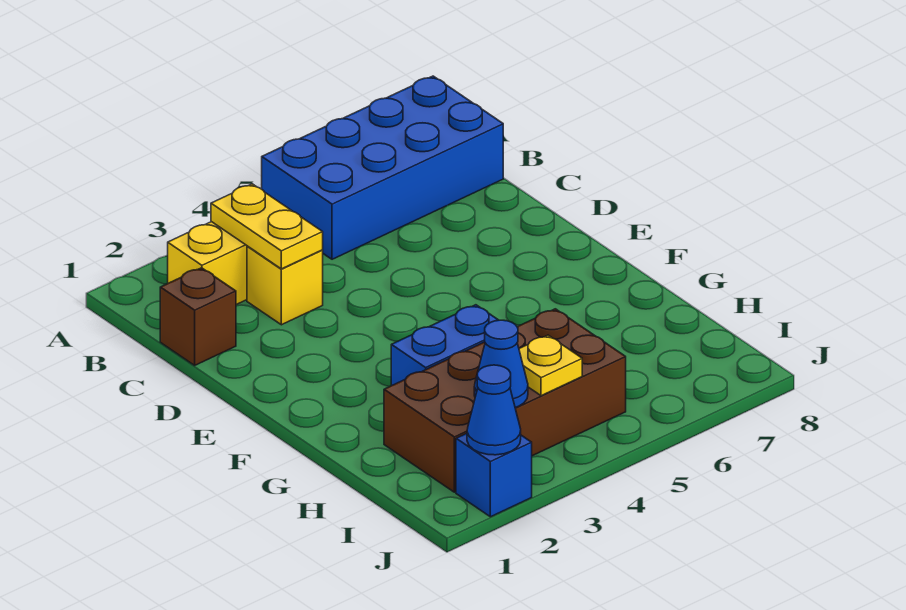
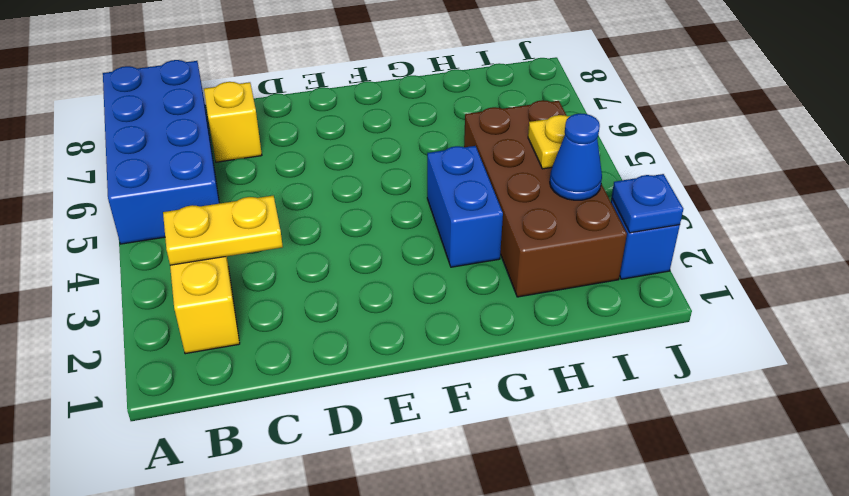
brown brick C1 level 1 -> none
yellow brick C3 level 1 -> yellow brick C7 level 1
blue cone J2 level 2 -> blue plate J2 level 2

